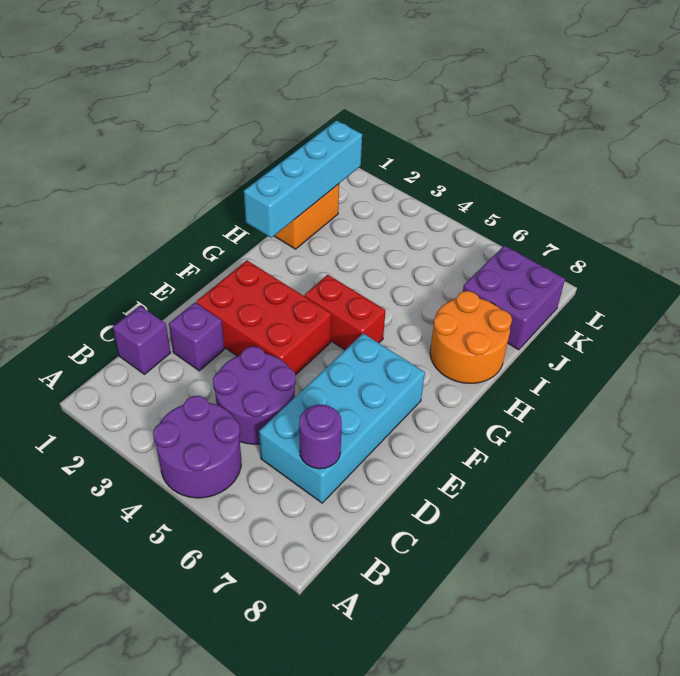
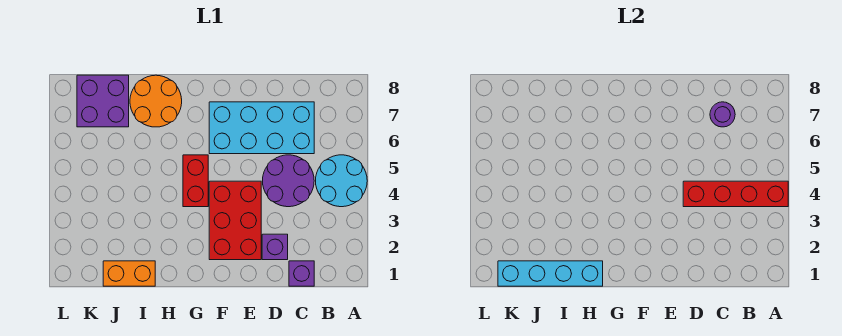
purple round brick A4:B5 level 1 -> cyan round brick A4:B5 level 1
none -> red brick A4:D4 level 2

